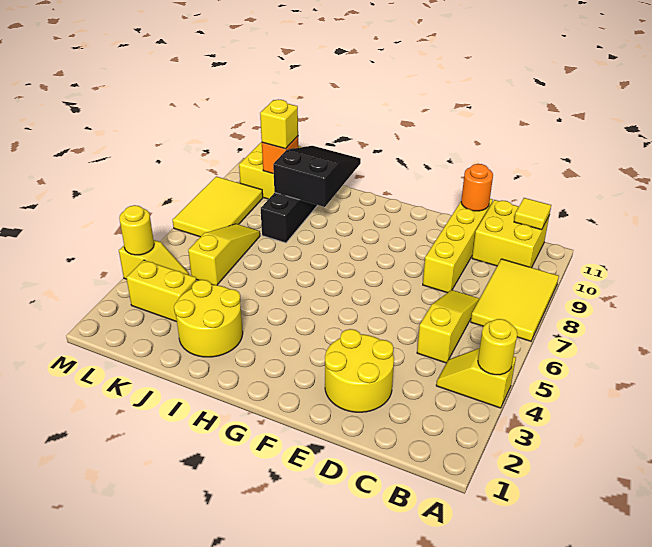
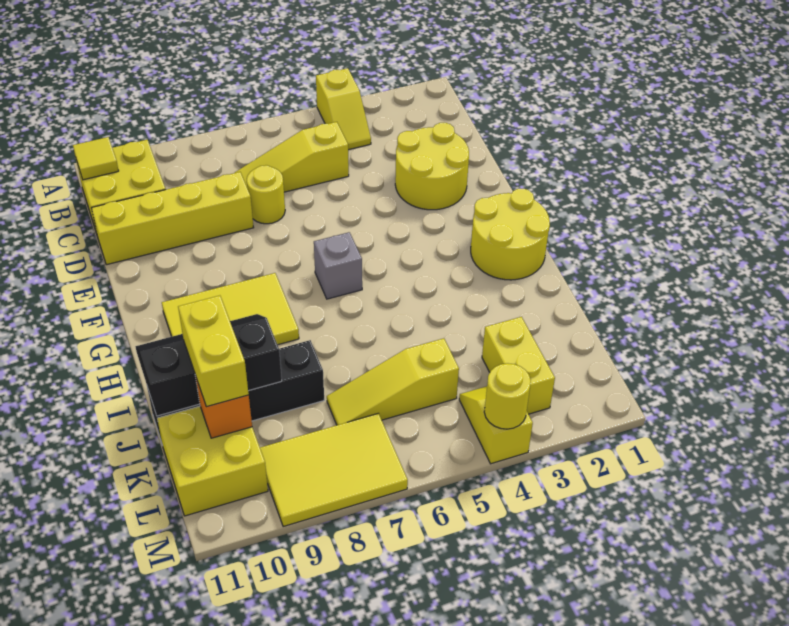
yellow round brick A4 level 2 -> yellow round brick D7 level 1
yellow tile A7:B9 level 1 -> yellow tile G8:H10 level 1
orange round brick D11 level 2 -> none
none -> grey brick G6 level 1
yellow round brick I2:J3 level 1 -> yellow round brick G1:H2 level 1
black slope I9:J11 level 2 top 9 -> black slope I9:J11 level 2 top J
yellow brick K10 level 3 -> yellow brick J10:K10 level 3

